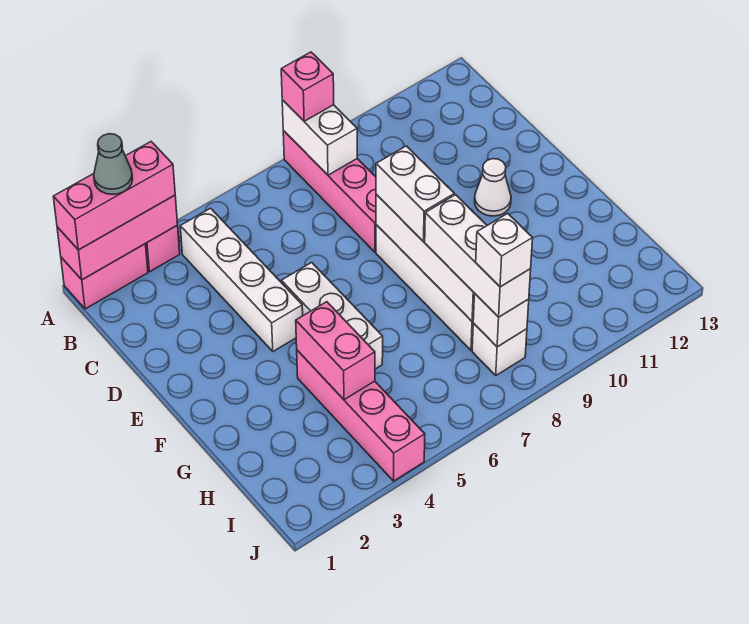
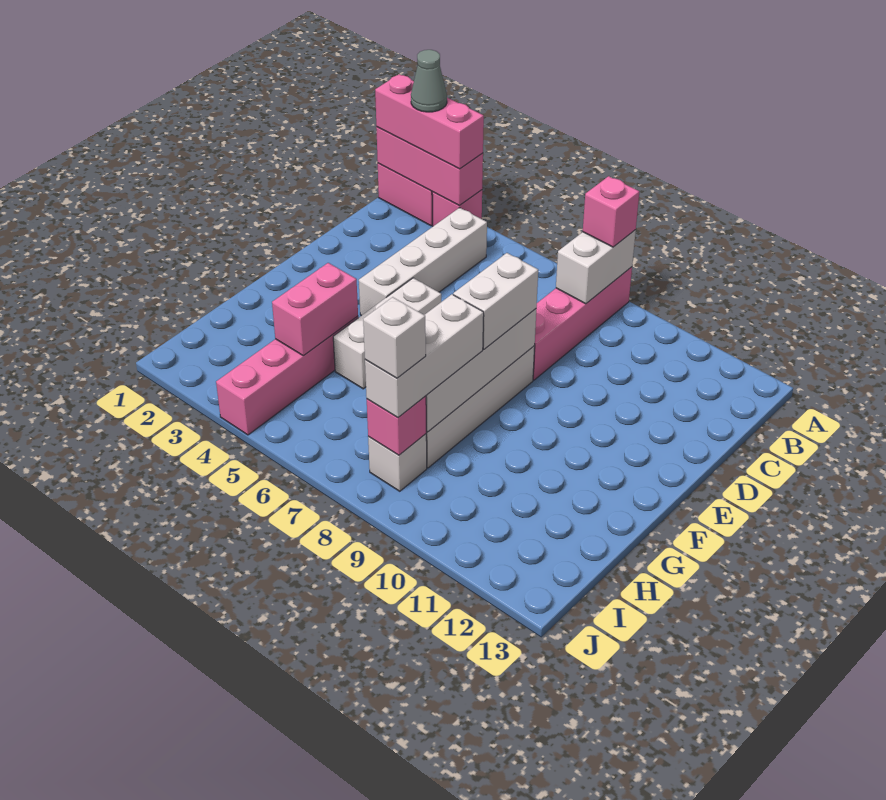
white cone E11 level 1 -> none
white brick I8 level 2 -> pink brick I8 level 2

